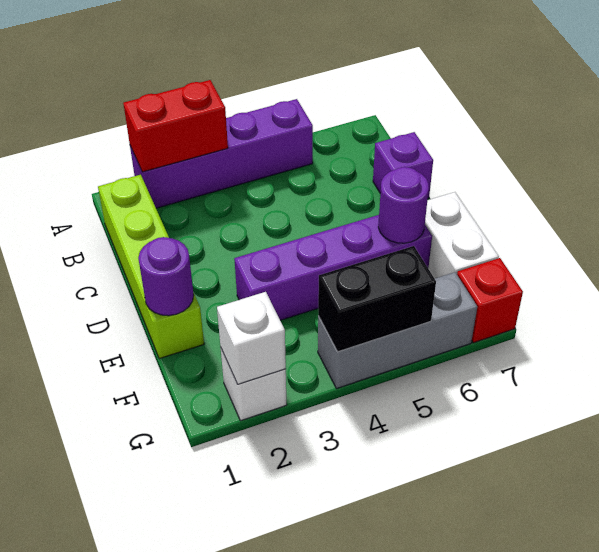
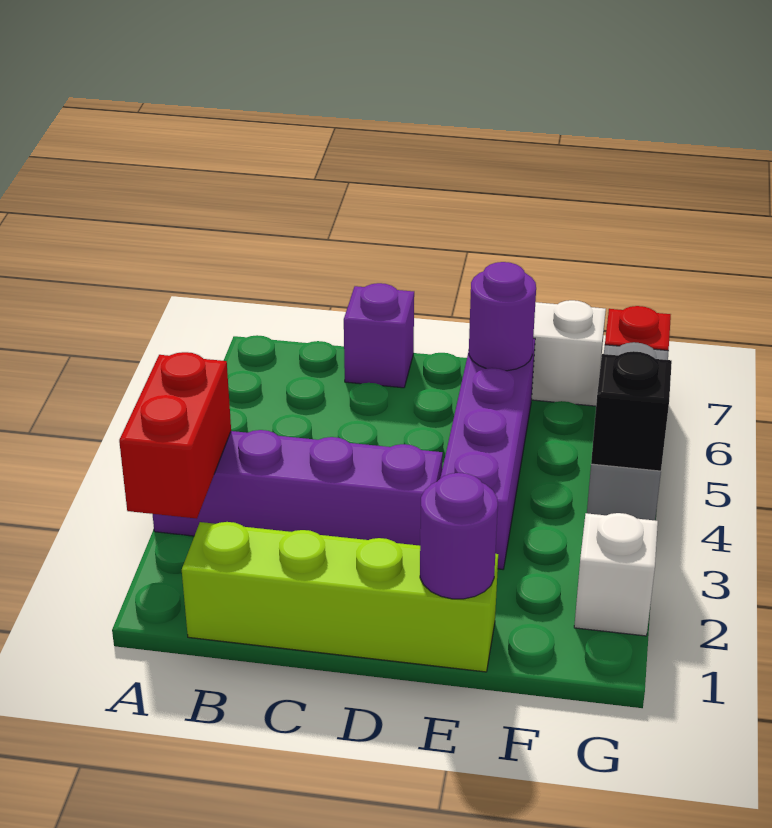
purple brick A2:A5 level 1 -> purple brick A3:D3 level 1
white brick G2 level 2 -> none
black brick G4:G5 level 2 -> black brick G4 level 2

